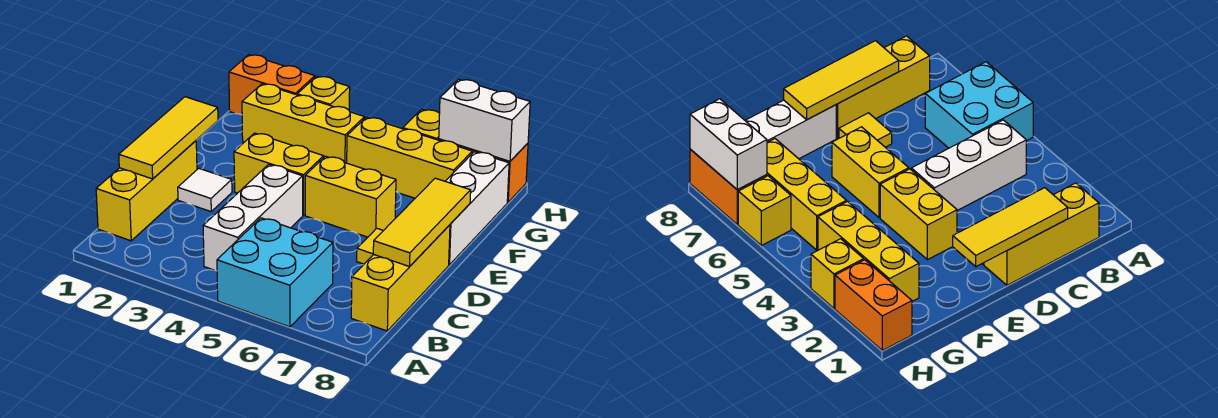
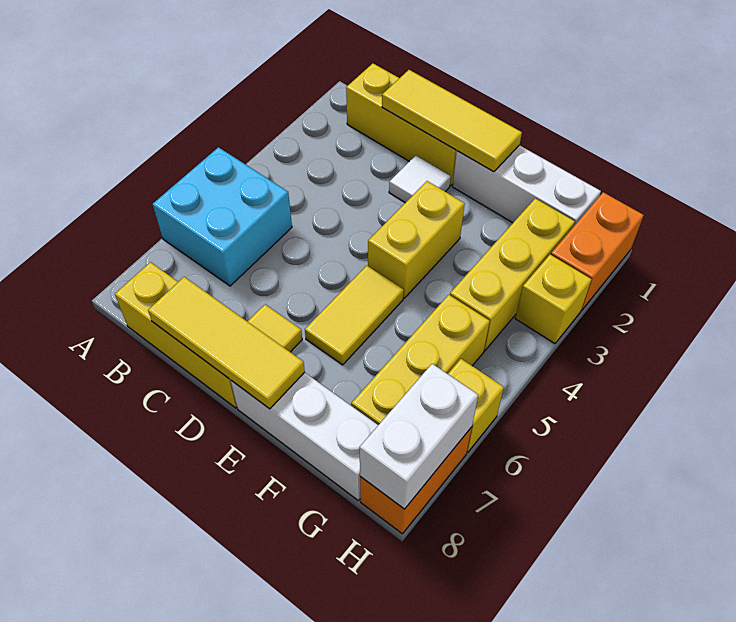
white brick B4:D4 level 1 -> white brick E1:G1 level 1
yellow brick E5:E6 level 1 -> yellow tile E5:E6 level 1

